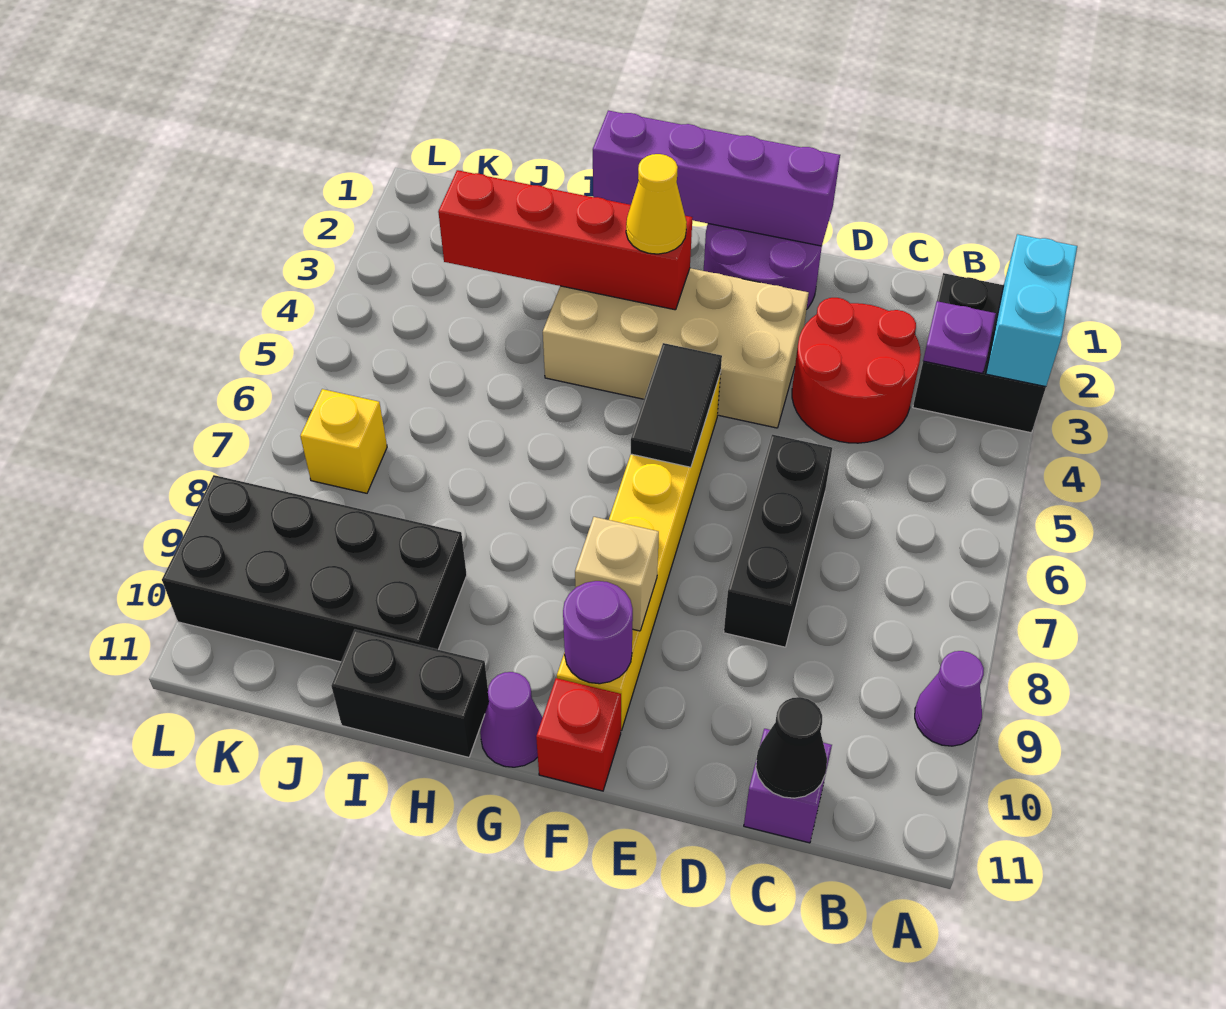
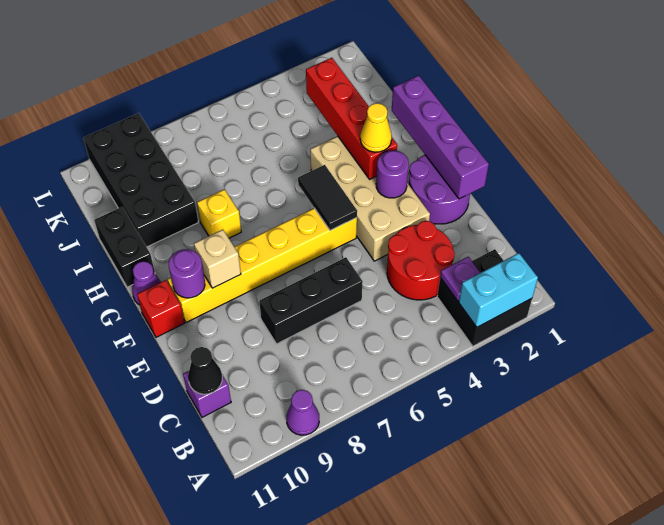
none -> purple round brick F3 level 2
black tile F5:F6 level 2 -> black tile F5:G5 level 2
yellow brick K7 level 1 -> yellow brick H8 level 1

